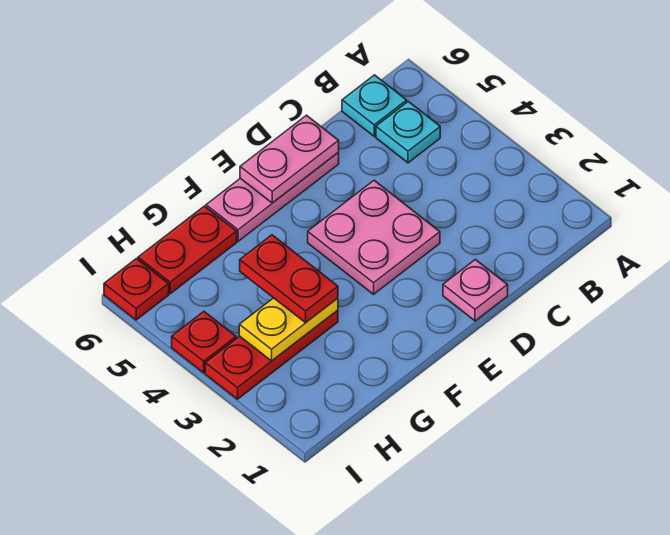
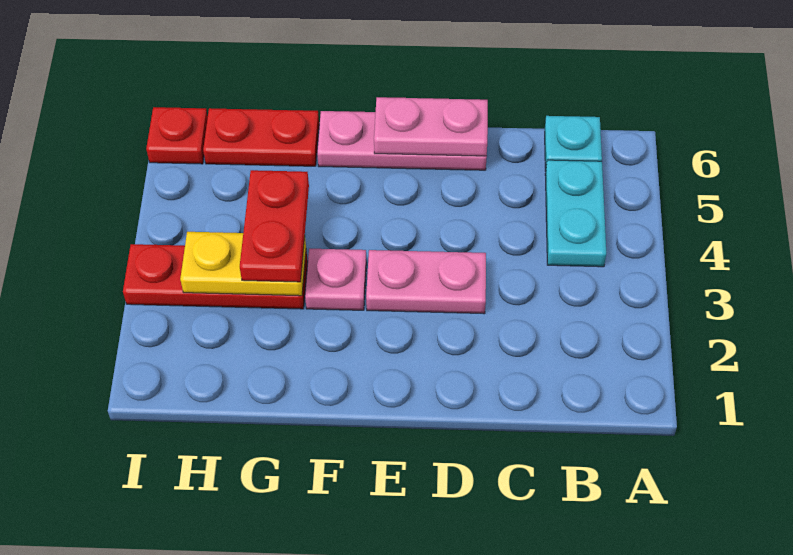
cyan plate B5 level 1 -> cyan plate B4:B5 level 1
pink plate D1 level 1 -> pink plate F3 level 1
pink plate D3:E4 level 1 -> pink plate D3:E3 level 1
red plate I4 level 1 -> none

